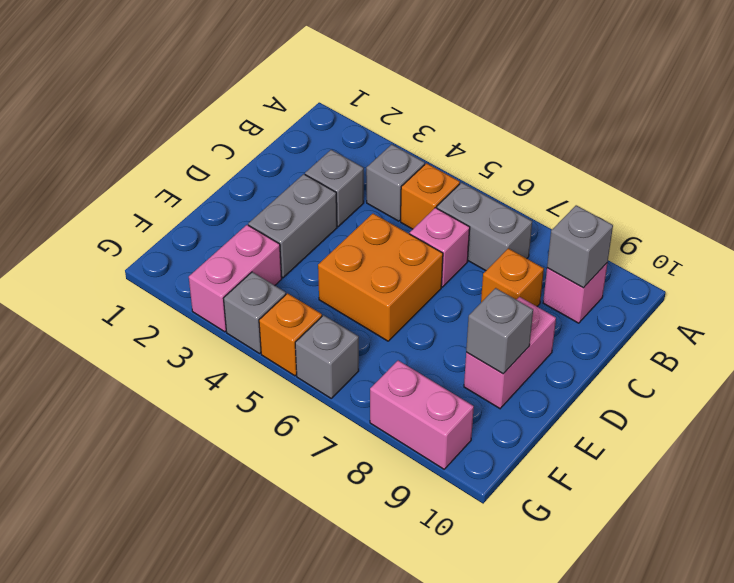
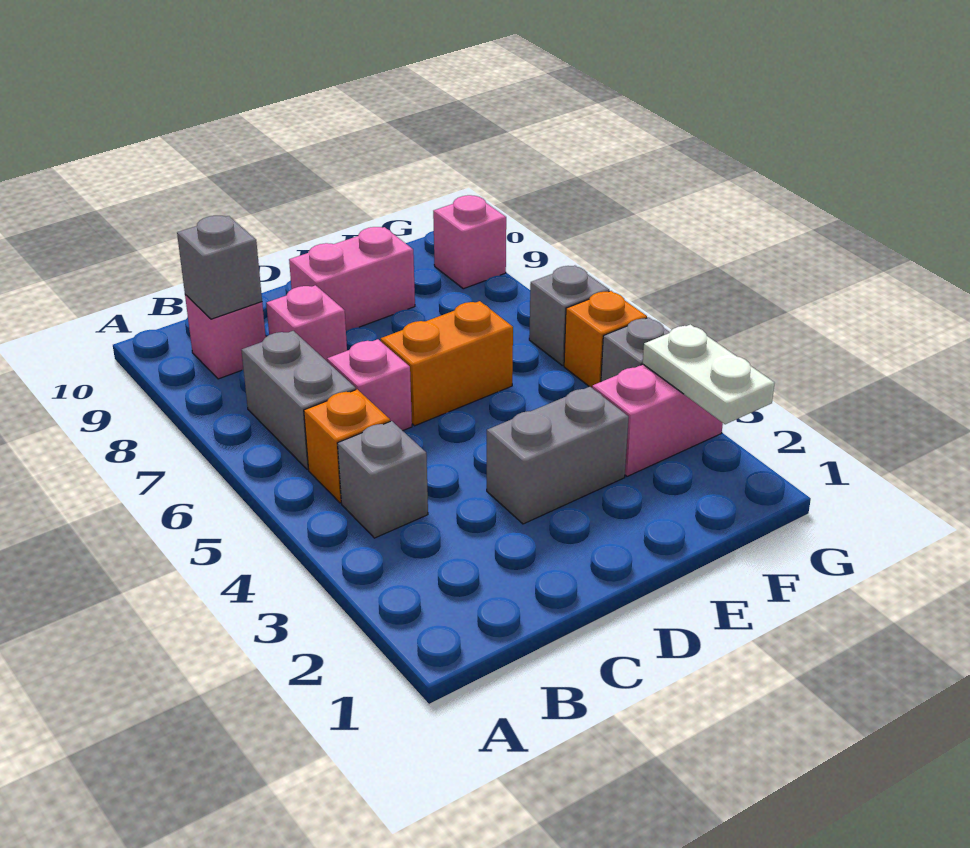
grey brick C3 level 1 -> none
orange brick C8 level 1 -> pink brick C8 level 1
orange brick D5:E6 level 1 -> orange brick D6:E6 level 1
grey brick E9 level 2 -> none
none -> white plate G2:G3 level 2
pink brick G8:G9 level 1 -> pink brick G9 level 1

